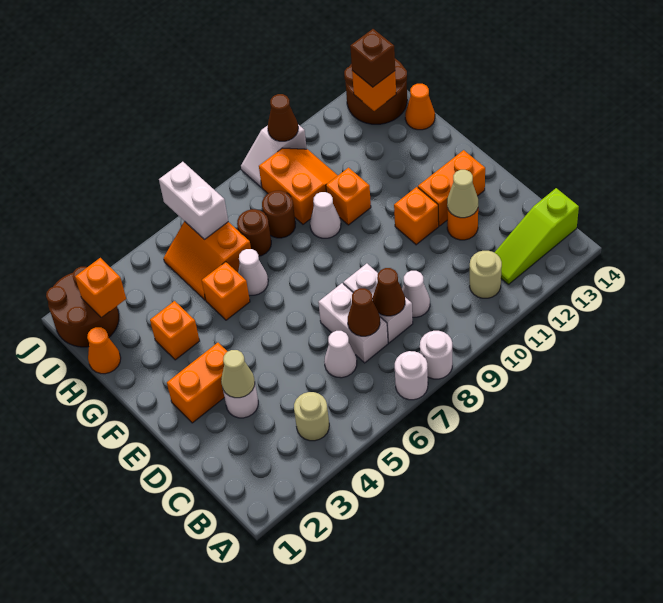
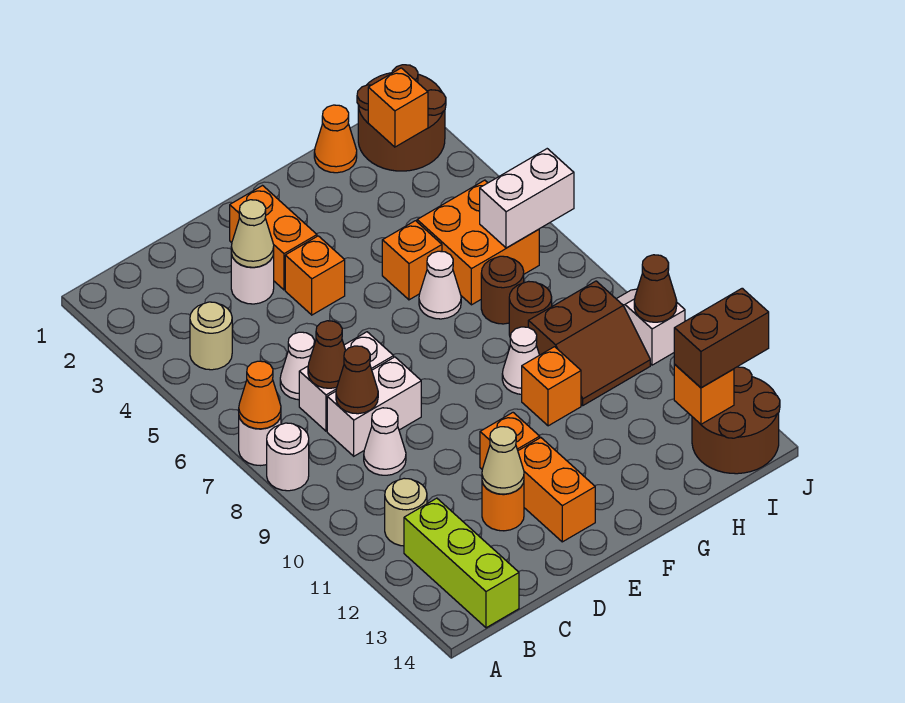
lime slope B12:B14 level 1 top 14 -> lime brick B12:B14 level 1
orange brick G3 level 1 -> orange brick E4 level 1
orange slope H5:I6 level 1 top 6 -> orange brick H5:I6 level 1
orange slope H9:I10 level 1 top 9 -> brown slope H9:I10 level 1 top 9
orange cone H14 level 1 -> orange cone A7 level 2
brown brick I13 level 3 -> brown brick I13:J13 level 3

